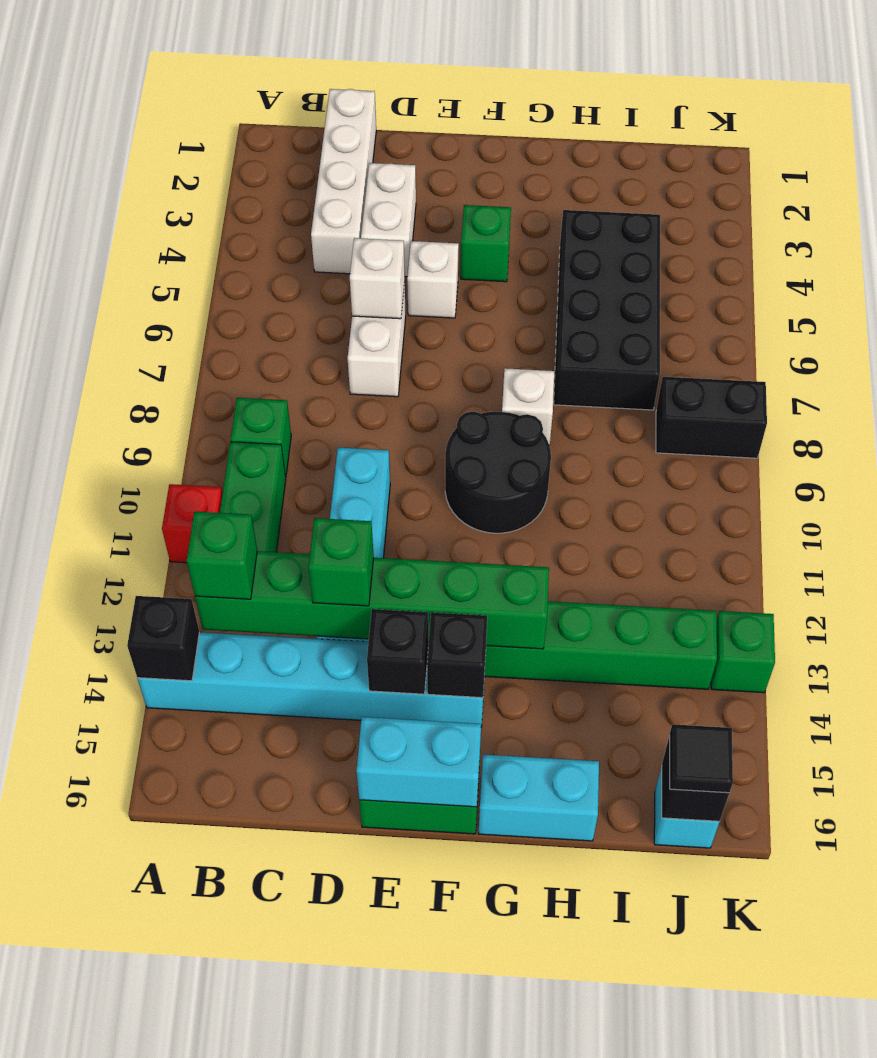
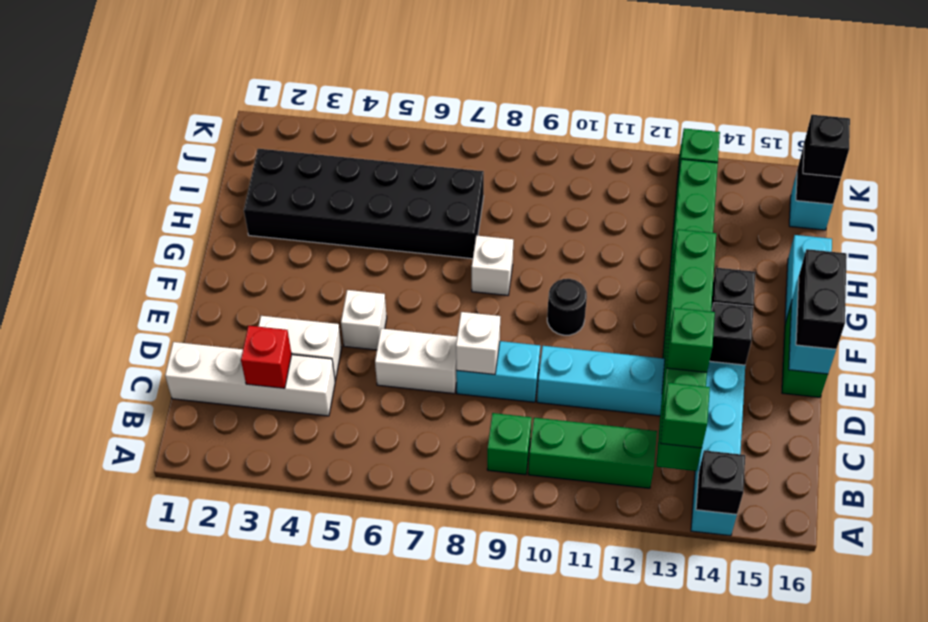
red brick A11 level 1 -> red brick C3 level 2
white brick D6 level 2 -> white brick D8 level 2
none -> cyan brick D8:D9 level 1
green brick F4 level 1 -> none
black round brick F9:G10 level 1 -> black round brick F10 level 1
black brick H4:I7 level 1 -> black brick H2:I7 level 1
black brick J8:K8 level 1 -> black brick E16:F16 level 3
black tile J16 level 3 -> black brick J16 level 3

